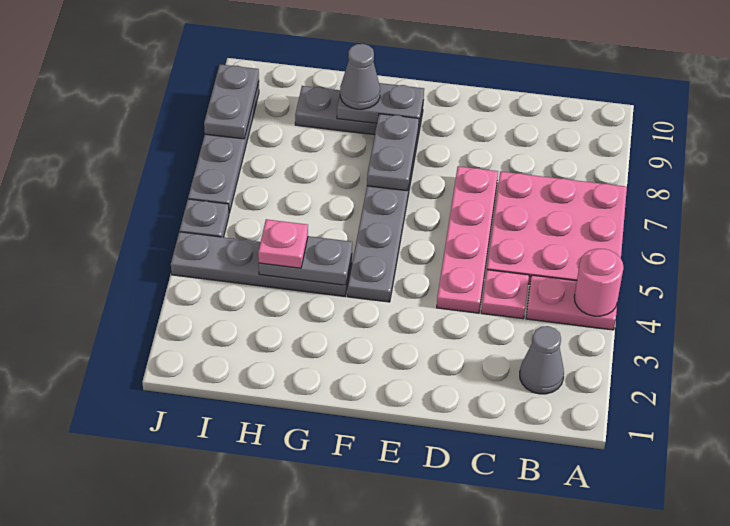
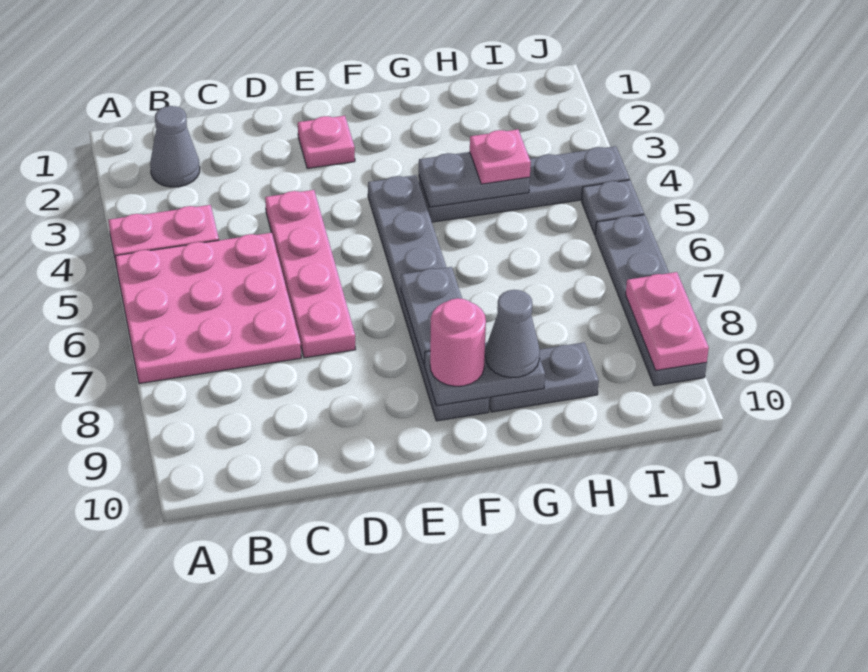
pink round brick A4 level 2 -> pink round brick F9 level 3
pink plate C4 level 1 -> pink plate E2 level 1
grey plate J8:J9 level 2 -> pink plate J8:J9 level 2

